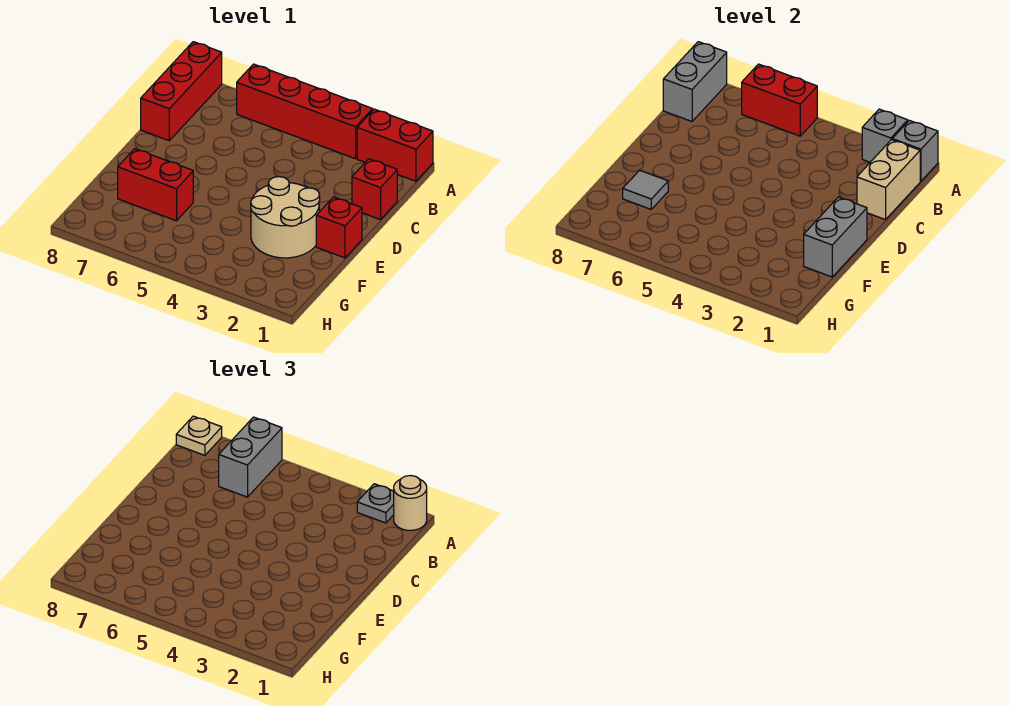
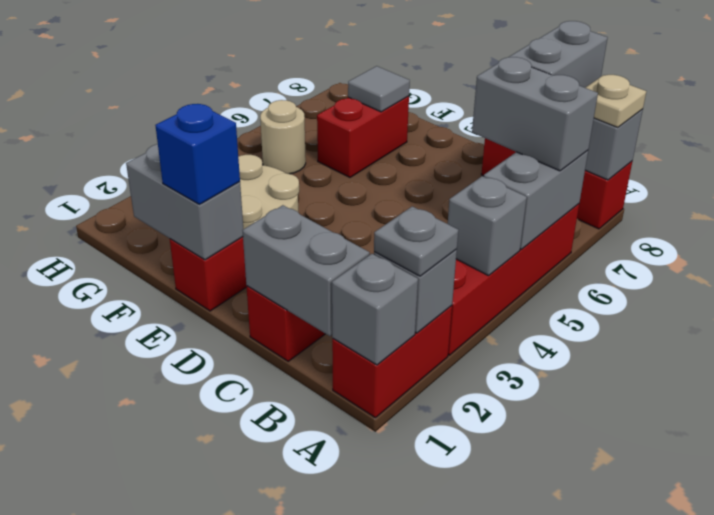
tan round brick A1 level 3 -> tan round brick G5 level 1
none -> grey brick A4 level 2
red brick A5:A6 level 2 -> grey brick A5:A6 level 2
tan brick B1:C1 level 2 -> grey brick B1:C1 level 2
none -> grey brick B7:B8 level 3
none -> blue brick E1 level 3

